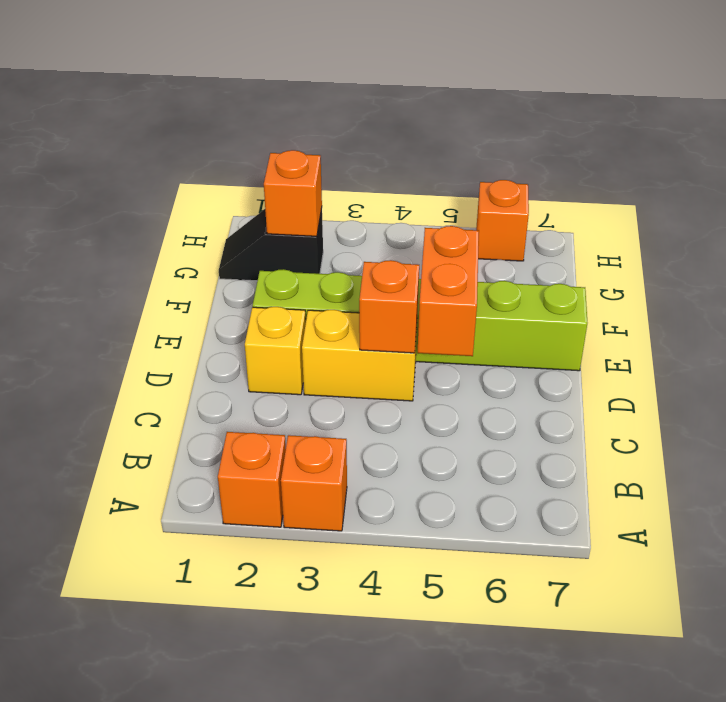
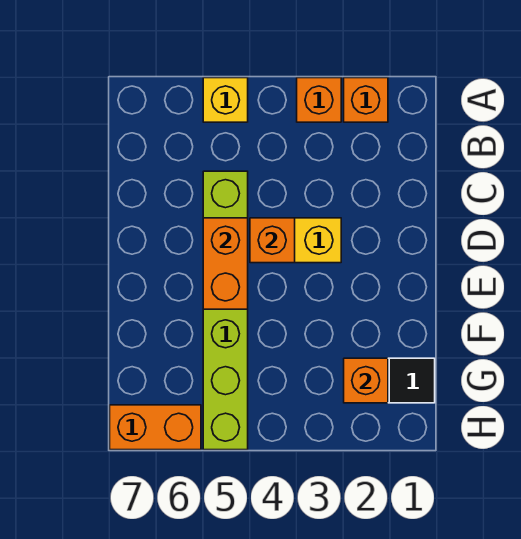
yellow brick D2 level 1 -> yellow brick A5 level 1
lime brick E2:E7 level 1 -> lime brick C5:H5 level 1
orange brick H6 level 1 -> orange brick H6:H7 level 1

